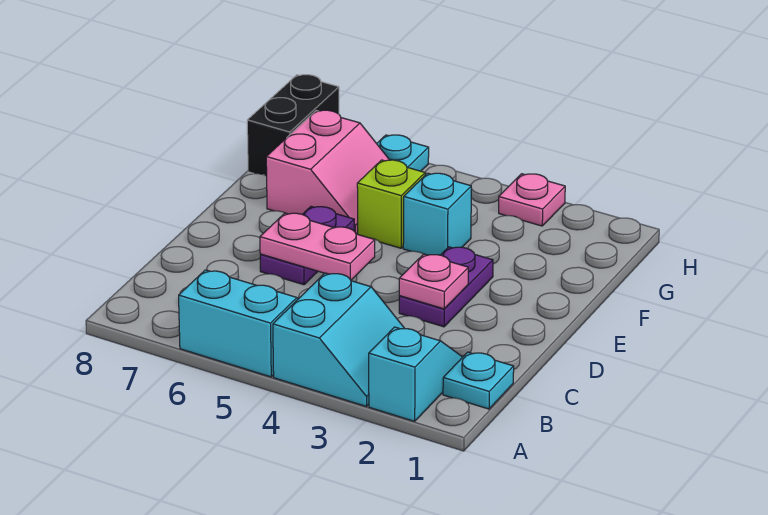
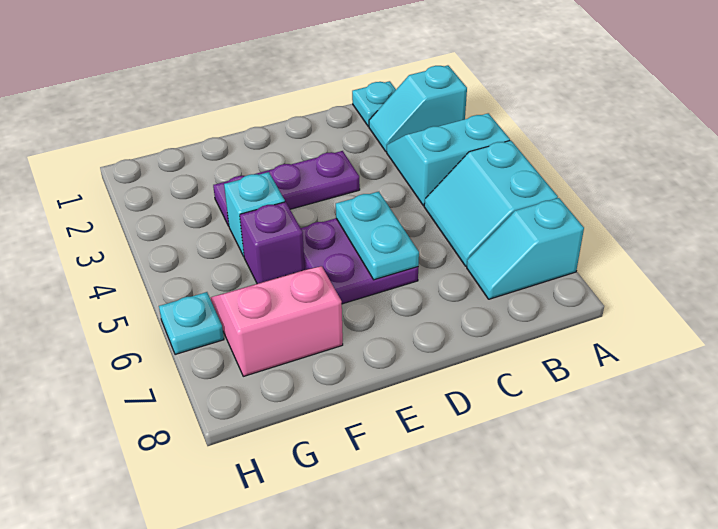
none -> cyan slope A7:B7 level 1 top A
purple plate D3:E3 level 1 -> purple plate D3:F3 level 1
pink plate D3 level 2 -> none
pink plate D5:D6 level 2 -> cyan plate D5:D6 level 2
purple plate D6:E6 level 1 -> purple plate D5:E6 level 1
lime brick F5 level 1 -> purple brick F5 level 1
black brick G8:H8 level 1 -> none
pink plate H3 level 1 -> none

